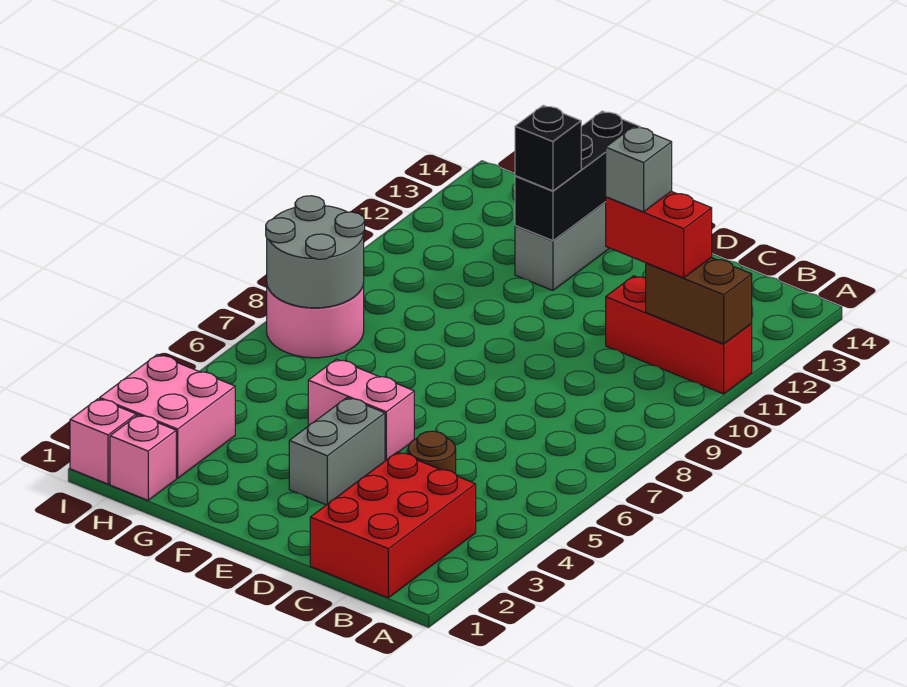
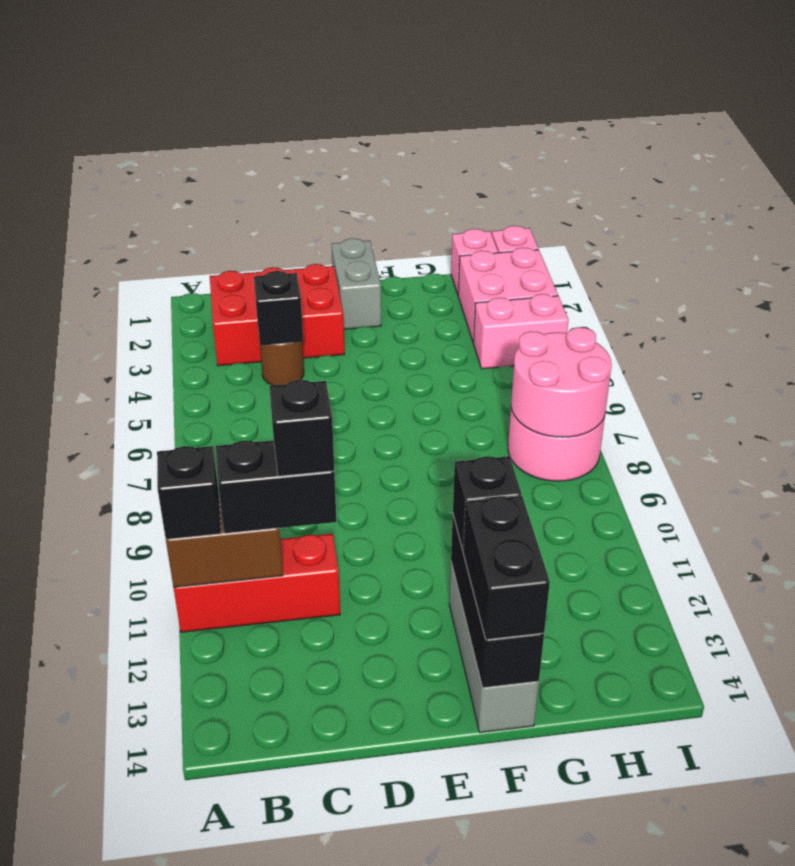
none -> black brick A11 level 3
red brick B1:C3 level 1 -> red brick B2:D3 level 1
red brick B11:C11 level 3 -> black brick B11:C11 level 3
none -> black brick C4 level 2
grey brick C11 level 4 -> black brick C11 level 4
grey brick E3:E4 level 1 -> grey brick E1:E2 level 1
pink brick E5:F5 level 1 -> pink brick H4:I4 level 1
none -> black brick F13:F14 level 3
grey round brick H7:I8 level 2 -> pink round brick H7:I8 level 2

